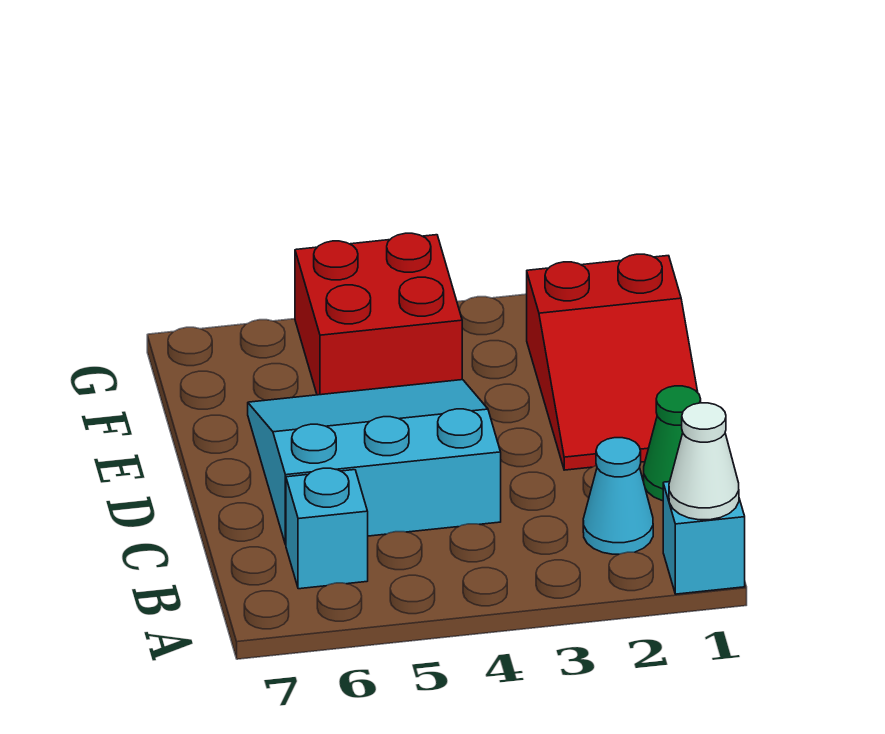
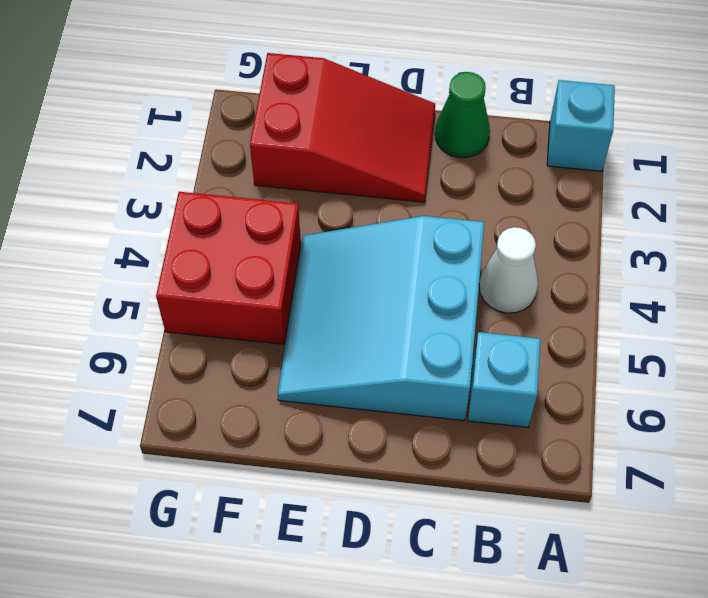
white cone A1 level 2 -> white cone B4 level 1
cyan cone B2 level 1 -> none

